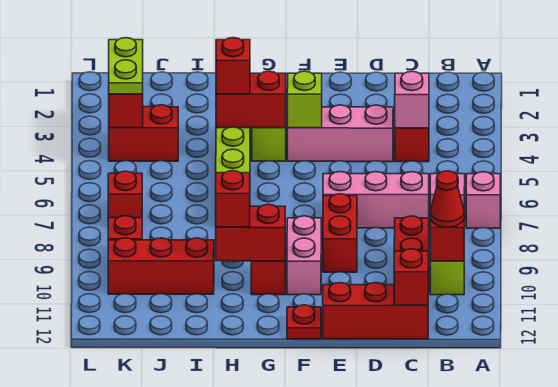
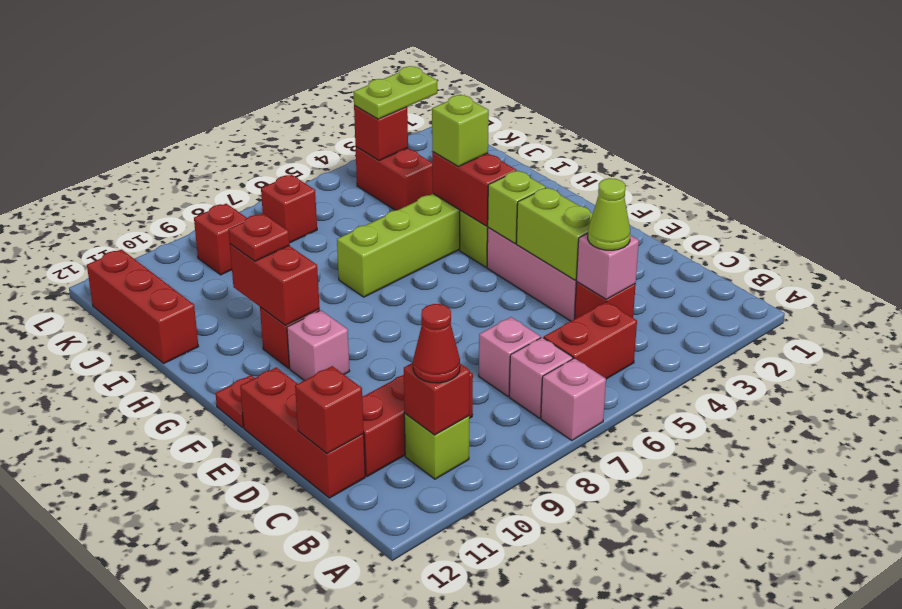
none -> lime cone C4 level 3
pink brick C7:E7 level 1 -> pink brick C7 level 1
none -> lime brick D4:E4 level 2
red brick E8:E9 level 1 -> red brick B5:B6 level 1
pink brick F9:F10 level 1 -> pink brick F10 level 1
red brick H4 level 3 -> lime brick H4 level 3
red brick H10 level 3 -> red plate H10 level 3
red brick I10:K10 level 1 -> red brick I12:K12 level 1

